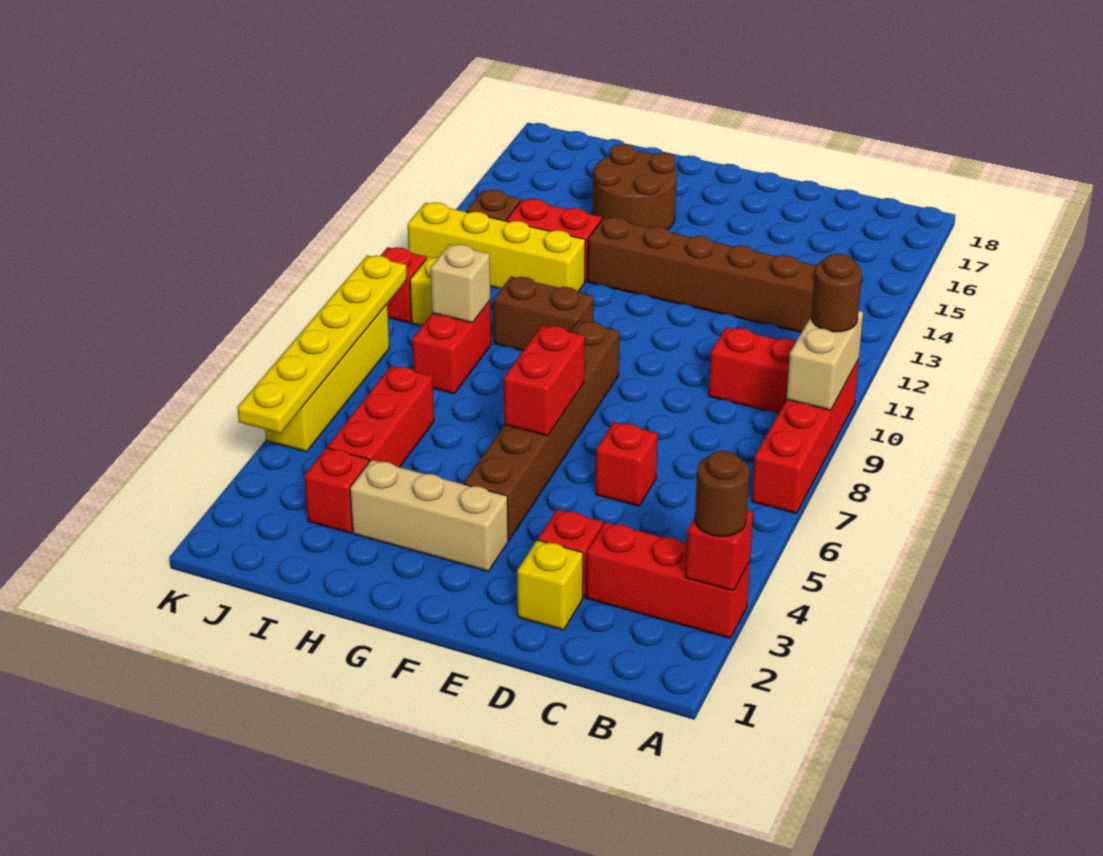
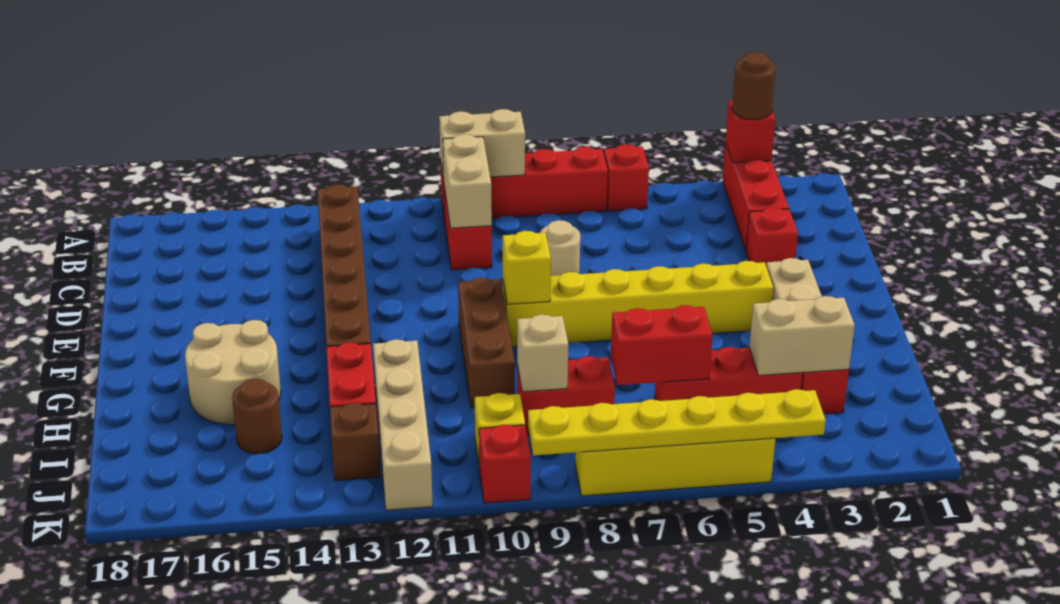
brown round brick A10 level 3 -> brown round brick I15 level 1
none -> tan brick B10:C10 level 2
yellow brick D2 level 1 -> yellow brick F9 level 2
red brick D6 level 1 -> red brick A6 level 1
none -> tan round brick D8 level 1
brown brick F4:F9 level 1 -> yellow brick F4:F9 level 1
red brick F6:F7 level 2 -> red brick I6:I7 level 2
brown brick G10:H10 level 1 -> brown brick F10:H10 level 1
brown round brick G15:H16 level 1 -> tan round brick G15:H16 level 1
yellow brick H12:K12 level 1 -> tan brick H12:K12 level 1
none -> tan brick I3:I4 level 2

